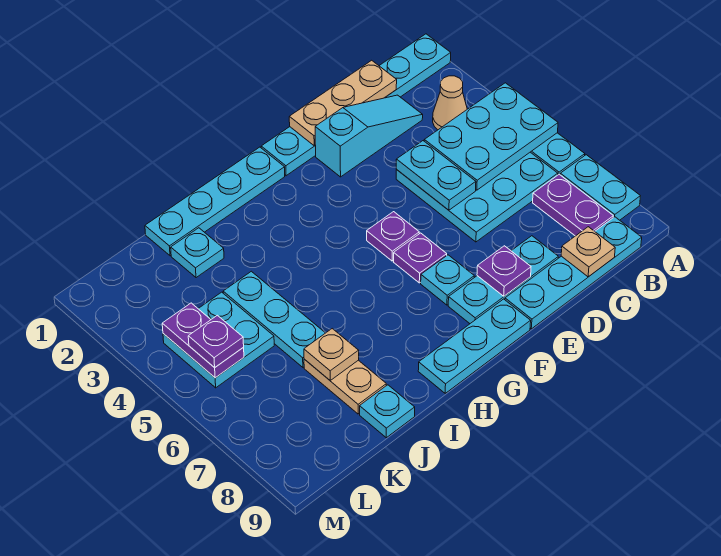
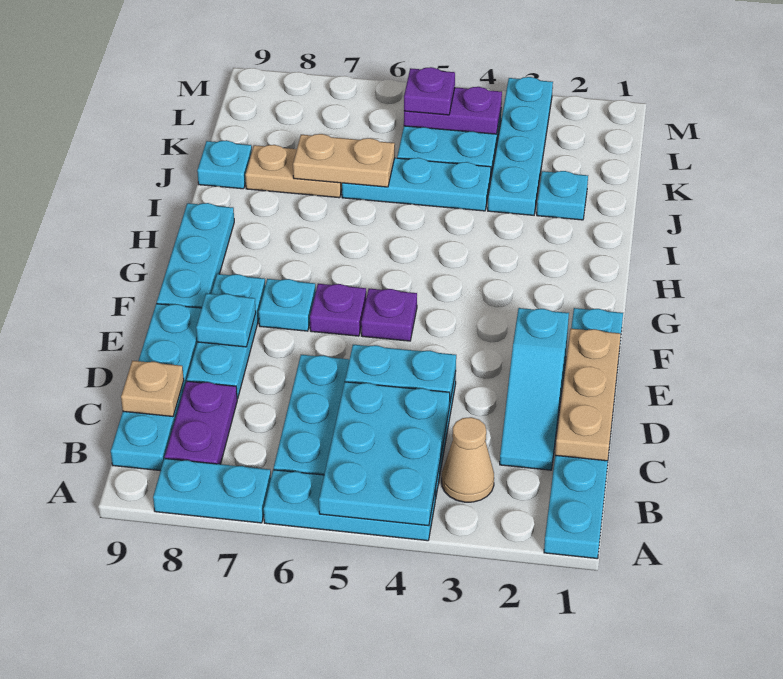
purple plate B7:B8 level 1 -> purple plate B8:C8 level 1
purple plate E8 level 2 -> cyan plate E8 level 2
cyan plate G1:J1 level 1 -> cyan plate J3:M3 level 1
tan plate J7 level 2 -> tan plate J6:J7 level 2

